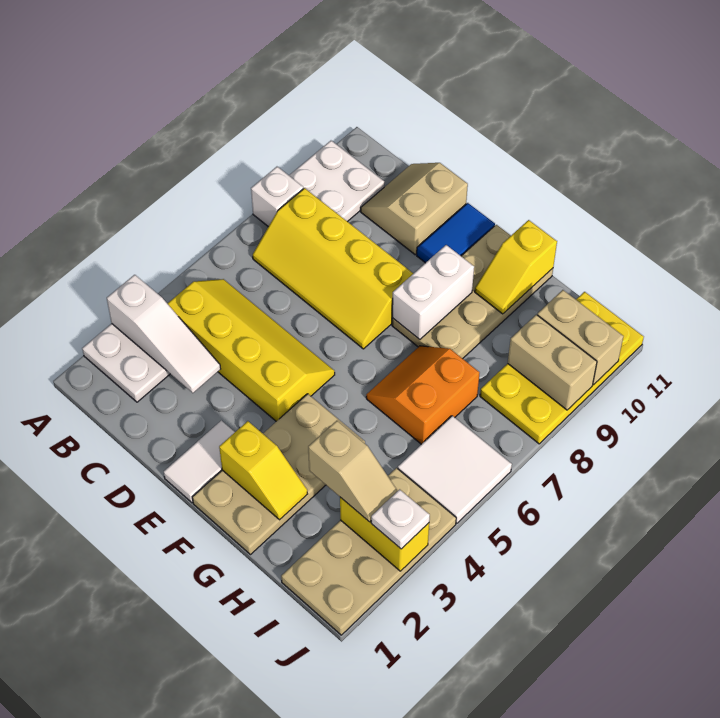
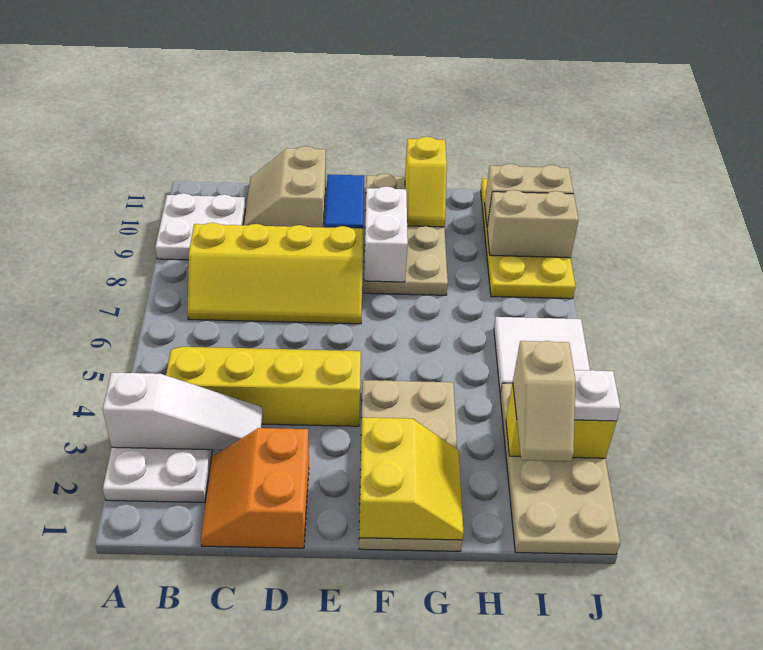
white brick A8 level 1 -> none
white tile E1:E2 level 1 -> none
yellow slope F2:G2 level 2 top F -> yellow slope F1:G2 level 2 top F
orange slope G6:H7 level 1 top H -> orange slope C1:D2 level 1 top D
tan slope H3:I3 level 3 top H -> tan slope I2:I3 level 3 top 3

